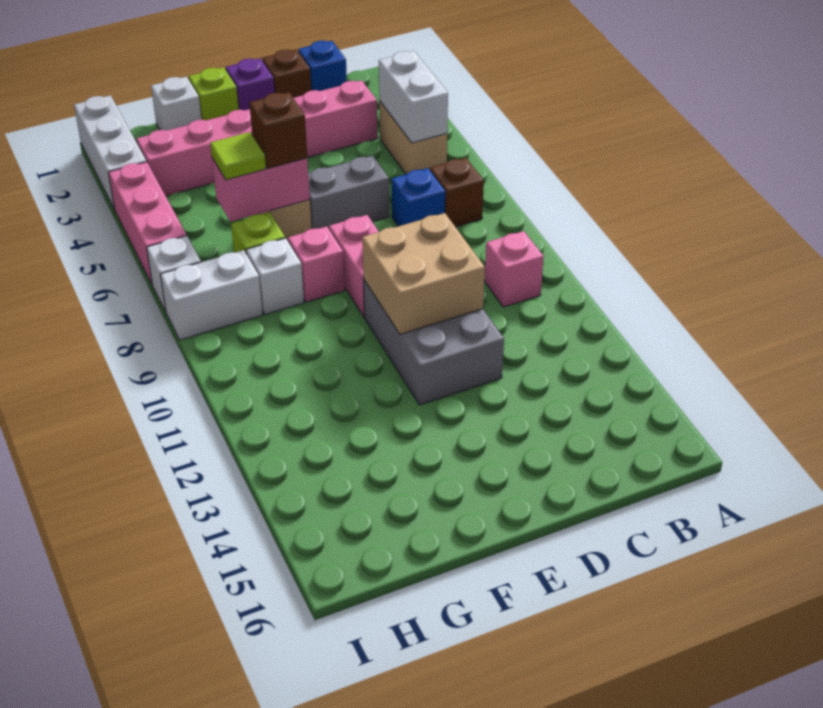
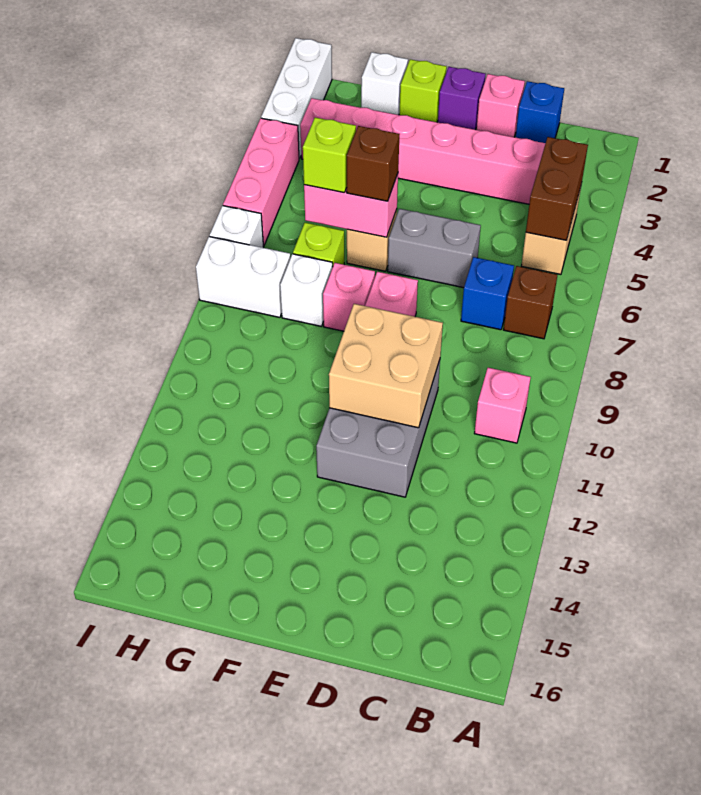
white brick B4:B5 level 2 -> brown brick B4:B5 level 2
brown brick D1 level 1 -> pink brick D1 level 1
lime tile G6 level 3 -> lime brick G6 level 3

